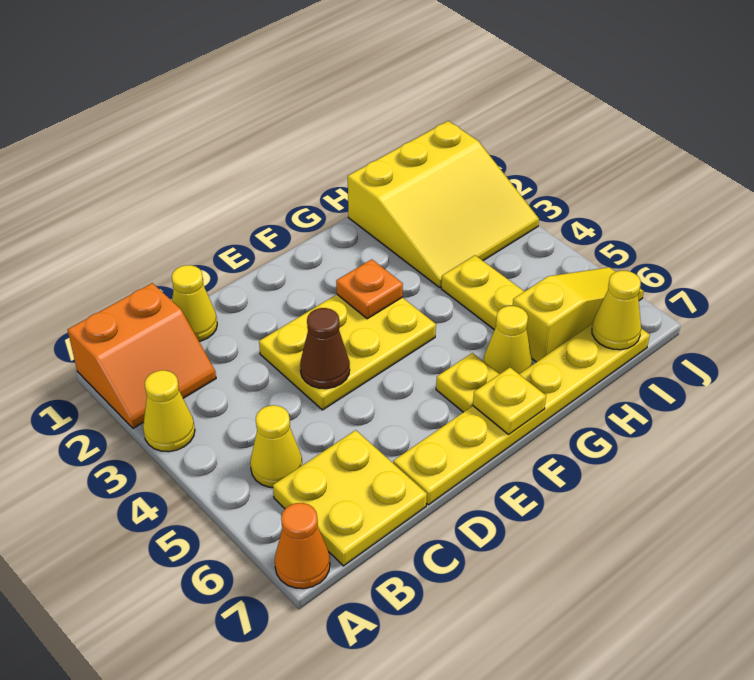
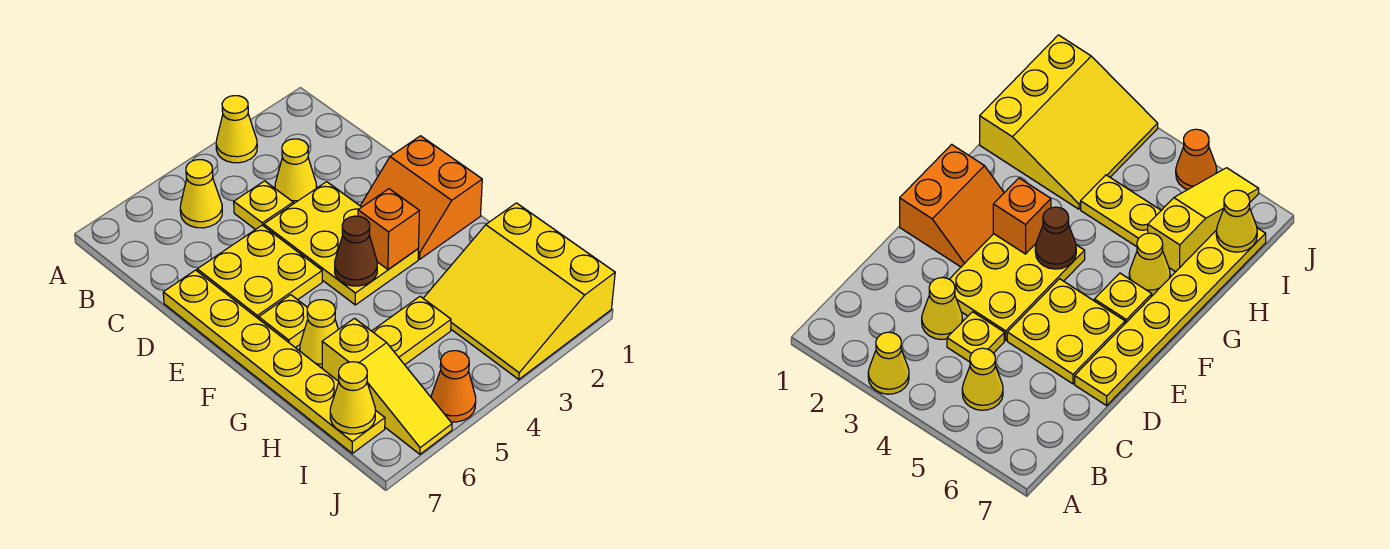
orange slope A1:B2 level 1 top 1 -> orange slope E1:F2 level 1 top 1
orange cone A7 level 1 -> orange cone J5 level 1
yellow plate B6:C7 level 1 -> yellow plate D5:E6 level 1
yellow cone C1 level 1 -> yellow cone C3 level 1
brown cone D4 level 2 -> brown cone F4 level 2
orange plate F3 level 2 -> orange brick F3 level 2
yellow plate F7 level 2 -> yellow plate C4 level 1

